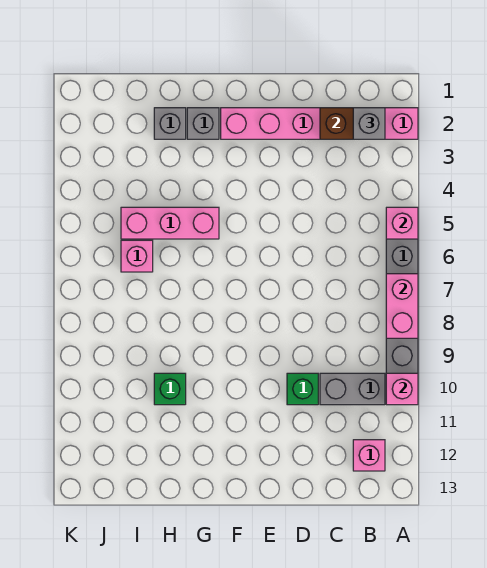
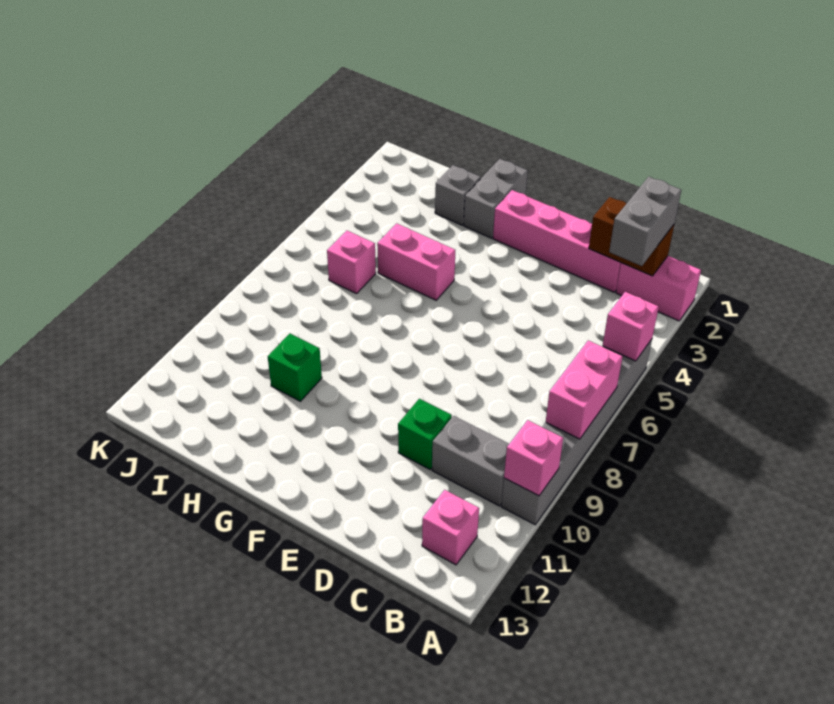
grey brick B2 level 3 -> grey brick B2:B3 level 3
grey brick G2 level 1 -> grey brick G1:G2 level 1
pink brick G5:I5 level 1 -> pink brick G5:H5 level 1

